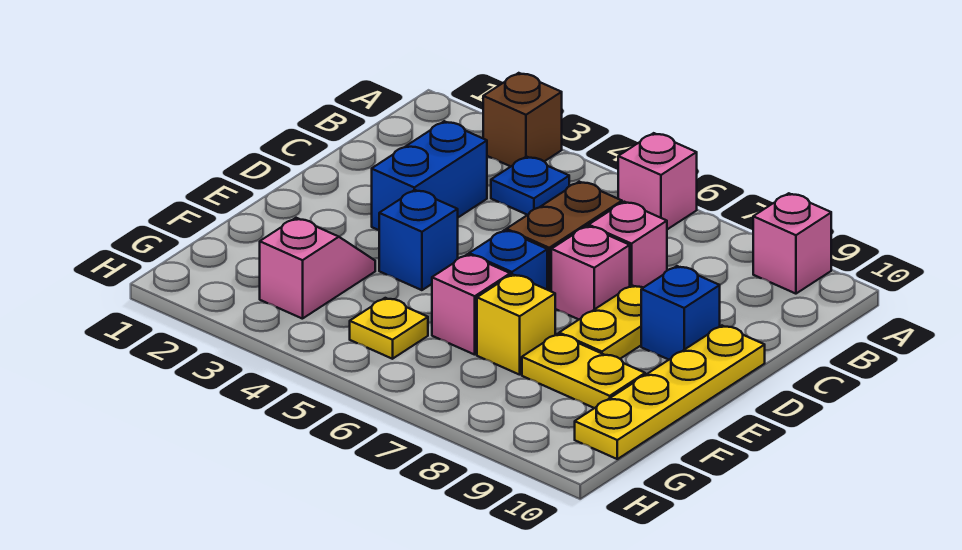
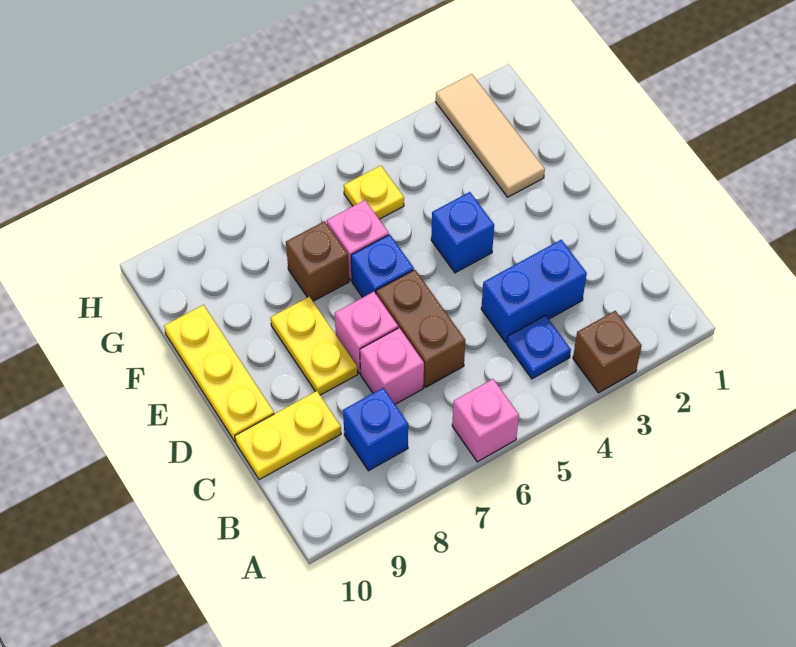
pink brick A9 level 1 -> none
blue brick C3:D3 level 1 -> blue brick C3:C4 level 1
blue brick D9 level 1 -> blue brick B8 level 1
yellow plate D10:G10 level 1 -> yellow plate D10:F10 level 1
none -> tan tile F2:H2 level 1
pink slope F3:G3 level 1 top G -> none
yellow brick F7 level 1 -> brown brick F7 level 1
yellow plate F8:F9 level 1 -> yellow plate C9:C10 level 1

